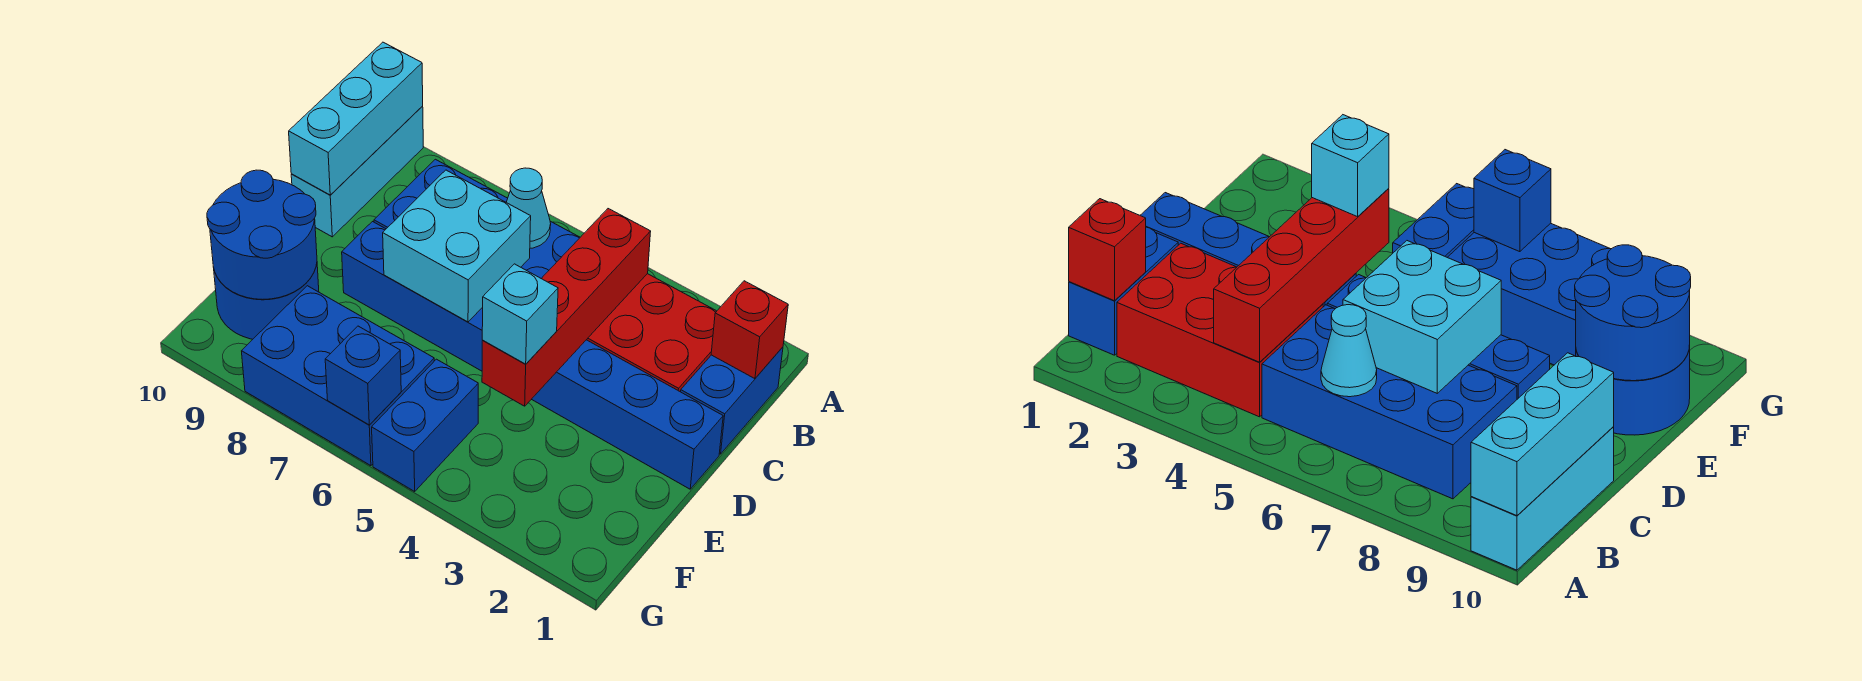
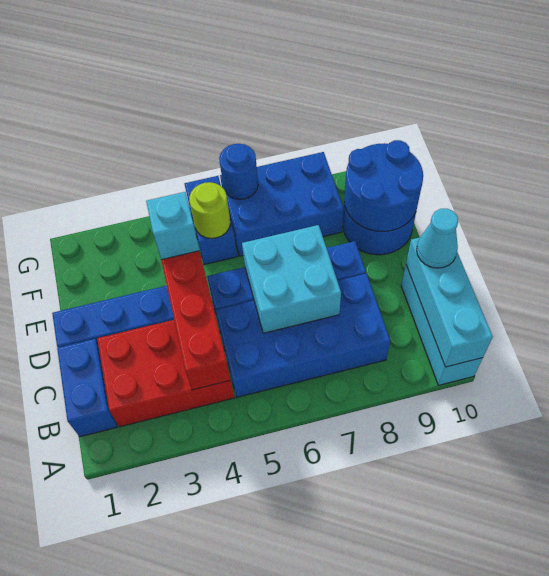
red brick B1 level 2 -> none
cyan cone B6 level 2 -> cyan cone C10 level 3
none -> lime round brick F5 level 2
blue brick G6 level 2 -> blue round brick G6 level 2

